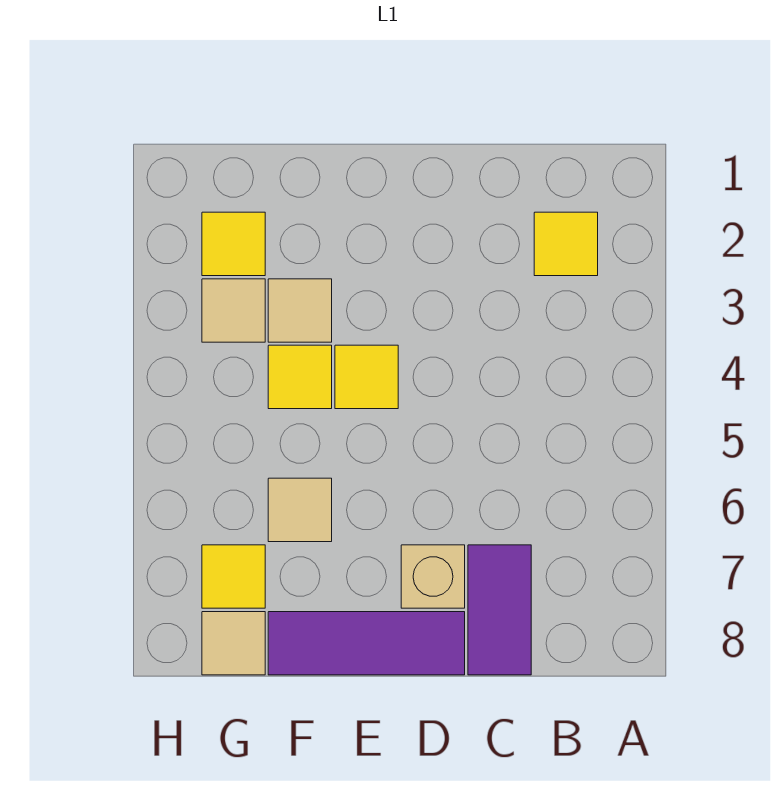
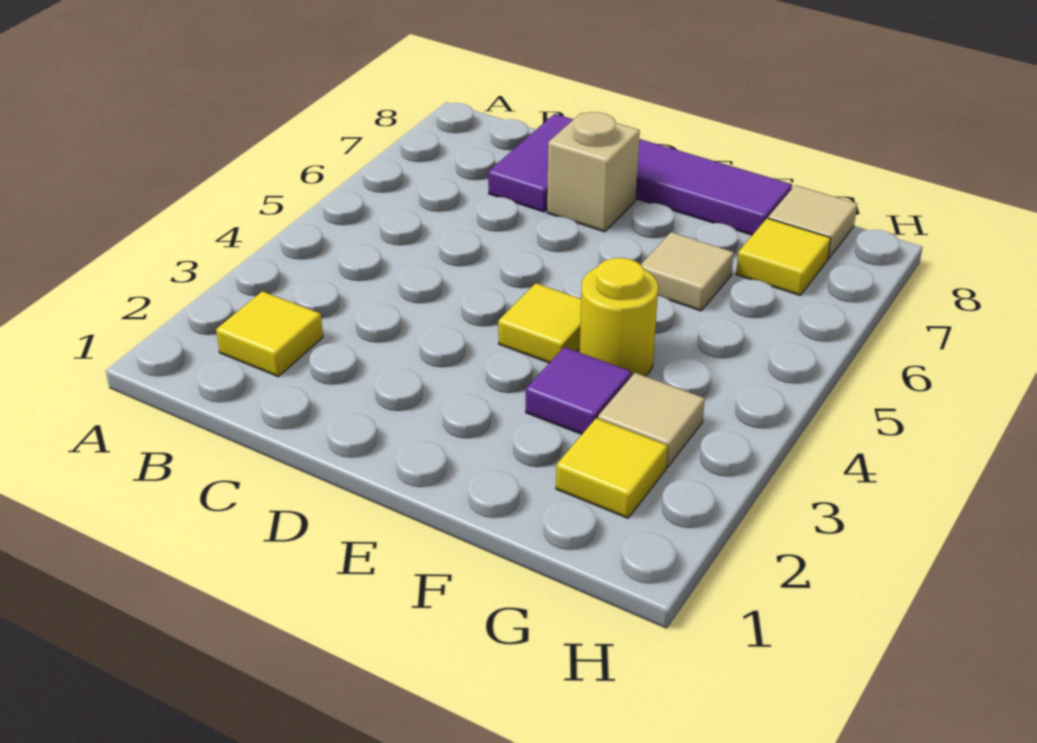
tan tile F3 level 1 -> purple tile F3 level 1
yellow tile F4 level 1 -> yellow round brick F4 level 1

